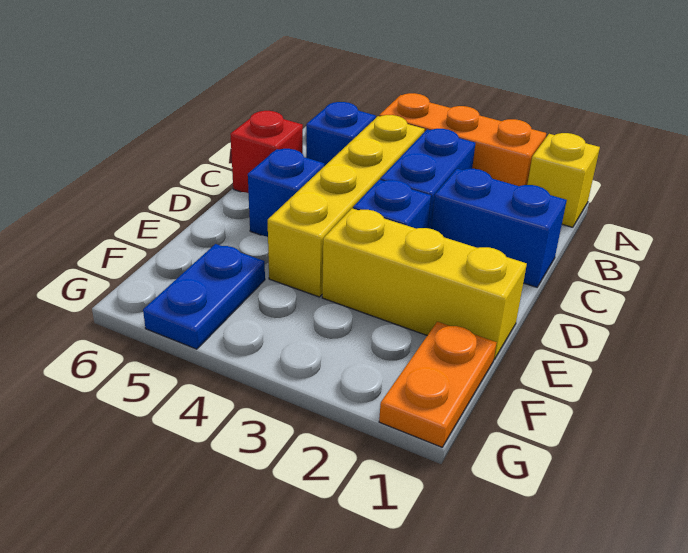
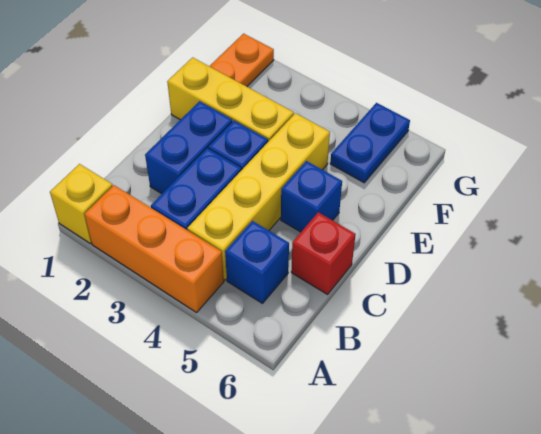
blue brick C1:C2 level 1 -> blue brick C2:D2 level 1

